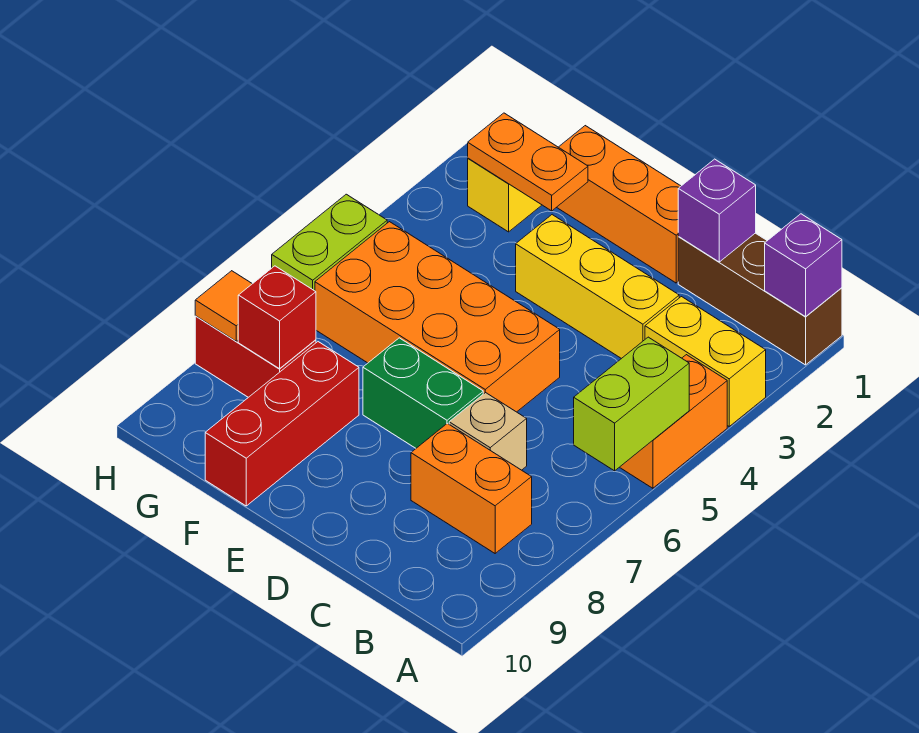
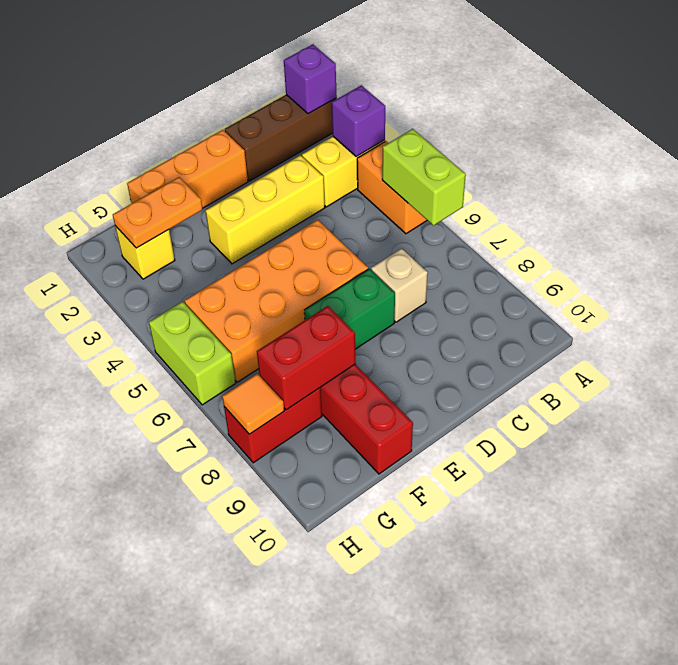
orange brick B8:C8 level 1 -> none
purple brick C1 level 2 -> purple brick A3 level 2
red brick G8 level 2 -> red brick F8:G8 level 2

